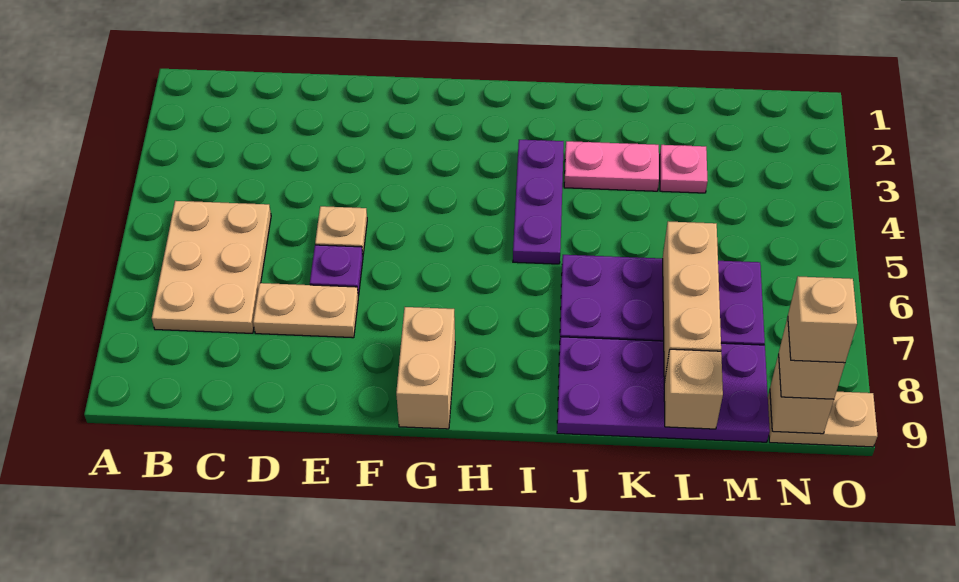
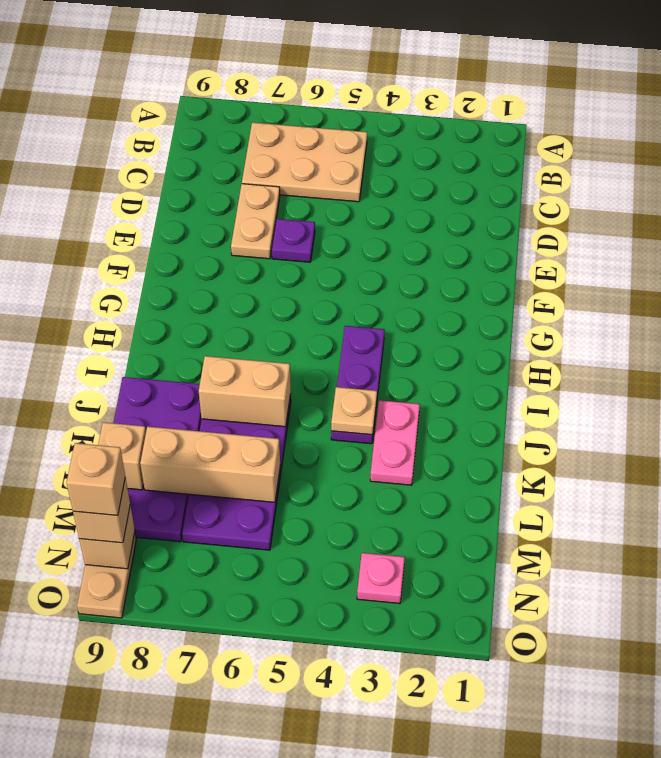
tan plate E5 level 1 -> tan plate J4 level 2
tan brick G8:G9 level 1 -> tan brick J6:J7 level 2
purple plate I3:I5 level 1 -> purple plate H4:J4 level 1
pink plate L3 level 1 -> pink plate N3 level 1

